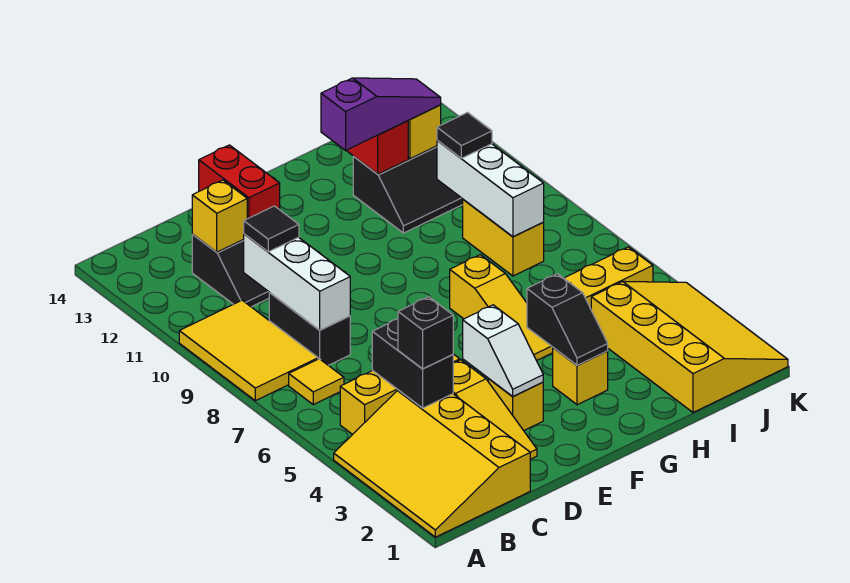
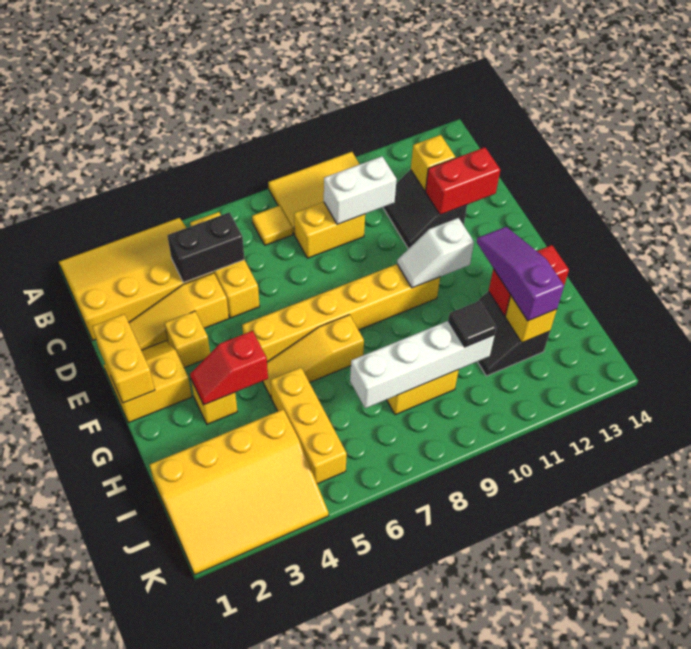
black brick C4 level 3 -> none
black brick C8:C9 level 1 -> yellow brick C8:C9 level 1
white brick C8:C10 level 2 -> white brick C9:C10 level 2
black tile C10 level 3 -> none
none -> yellow slope E1:F2 level 1 top F
none -> yellow brick E1:F1 level 2
white slope E3:E4 level 2 top 4 -> white slope F10:F11 level 2 top 11
none -> yellow brick F5:F10 level 1
black slope G3:G4 level 2 top 4 -> red slope G3:G4 level 2 top 4
purple slope G12:I12 level 3 top G -> purple slope G12:I12 level 3 top I
white brick I8:I10 level 2 -> white brick I7:I10 level 2

